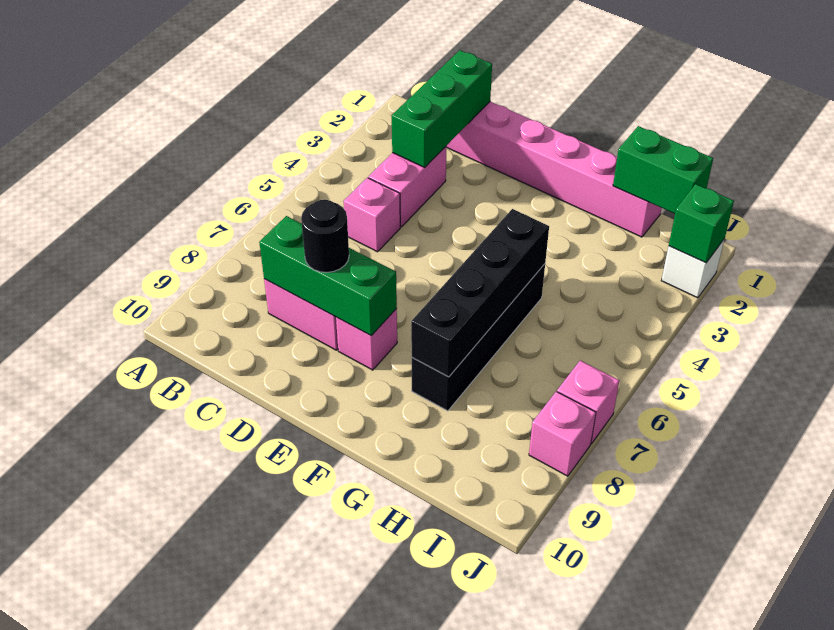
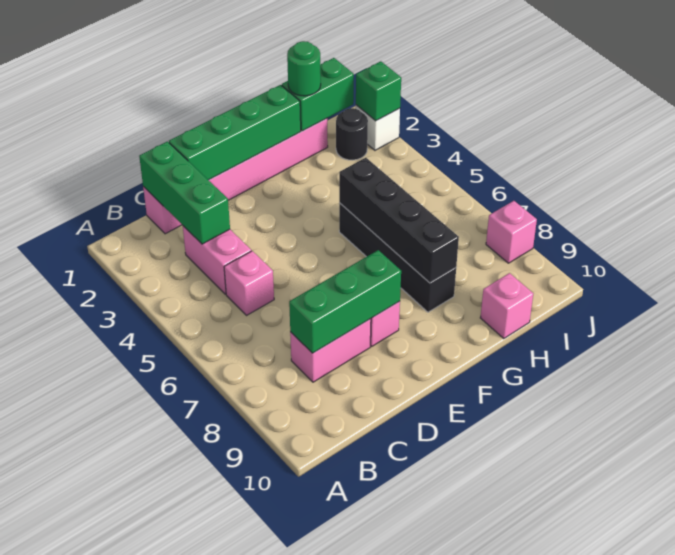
none -> green brick D1:G1 level 2
black round brick D8 level 3 -> black round brick I2 level 1
none -> green round brick H1 level 3
pink brick J7 level 1 -> pink brick H10 level 1

